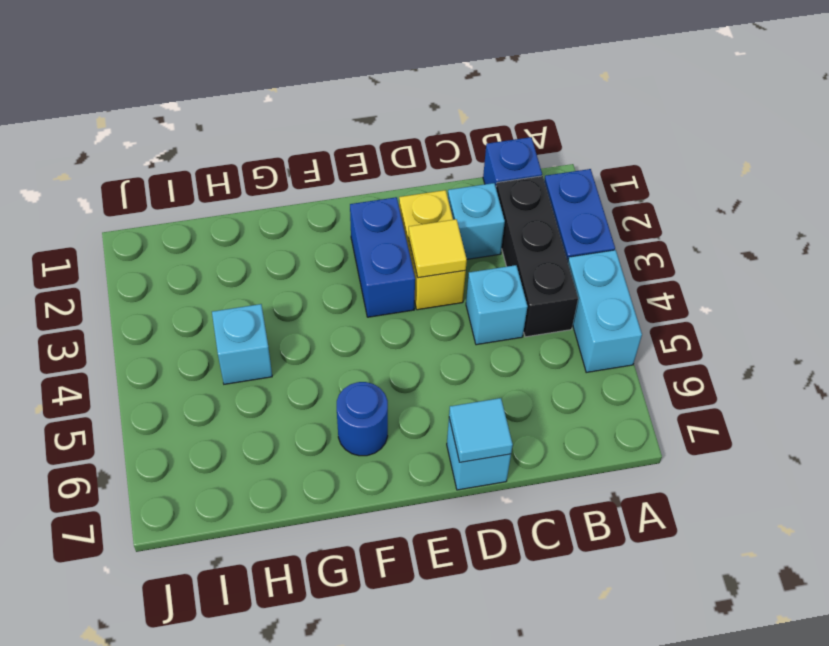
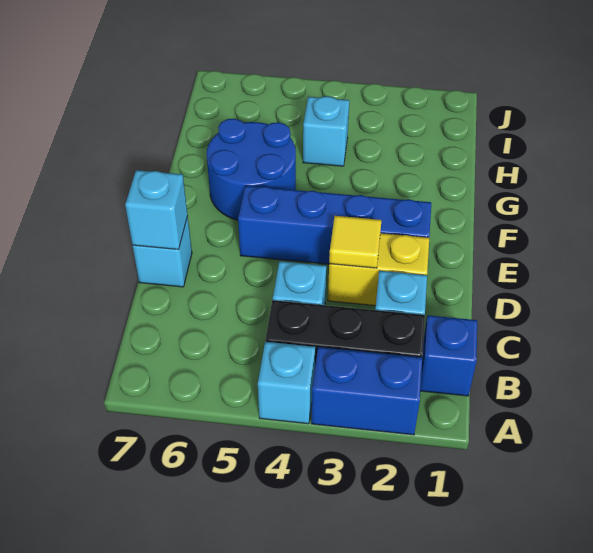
cyan brick A4:A5 level 1 -> cyan brick A4 level 1
cyan tile D7 level 2 -> cyan brick D7 level 2
blue brick E2:E3 level 1 -> blue brick E2:E5 level 1
blue round brick F6 level 1 -> blue round brick F5:G6 level 1

